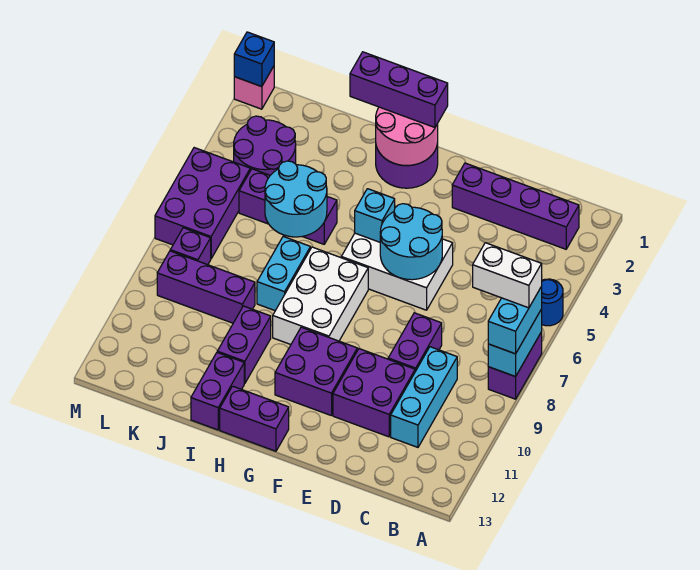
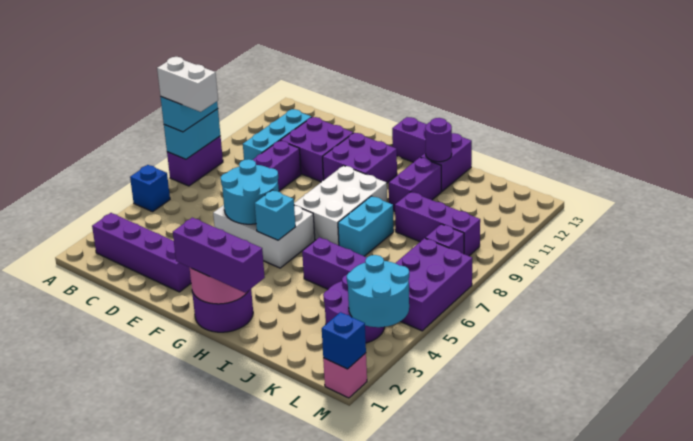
blue round brick A5 level 1 -> blue brick A5 level 1
cyan round brick I5:J6 level 2 -> cyan round brick L3:M4 level 2
none -> purple round brick I12 level 2

